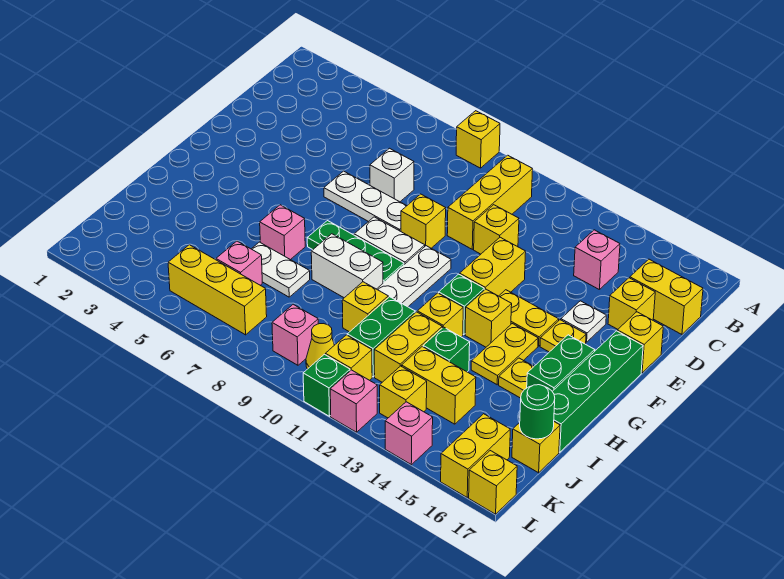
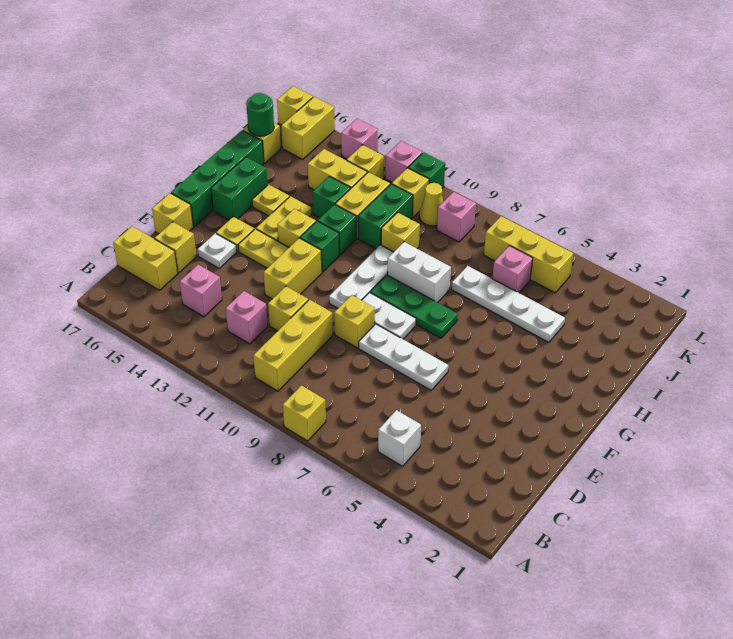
white brick D7 level 1 -> white brick B5 level 1
pink brick H6 level 1 -> pink brick C12 level 1
yellow brick H12 level 1 -> green brick H12 level 1
white plate I6:I7 level 1 -> white plate I4:I7 level 1

